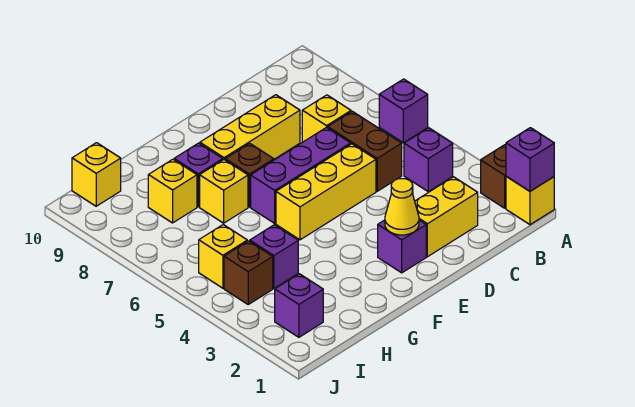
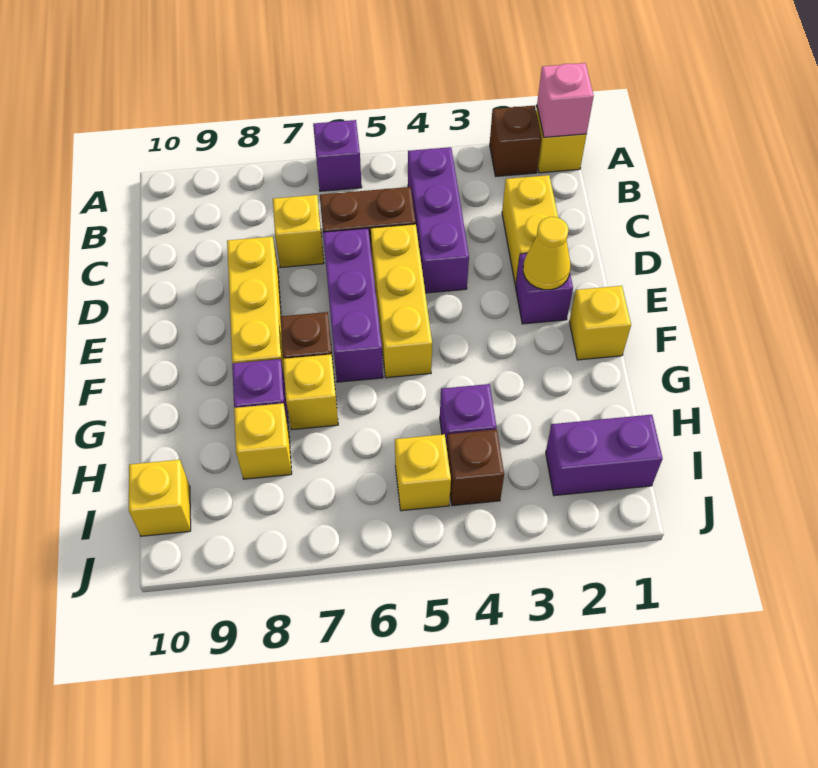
purple brick A1 level 2 -> pink brick A1 level 2
purple brick B4 level 1 -> purple brick B4:D4 level 1
none -> yellow brick F1 level 1
purple brick I2 level 1 -> purple brick I1:I2 level 1

